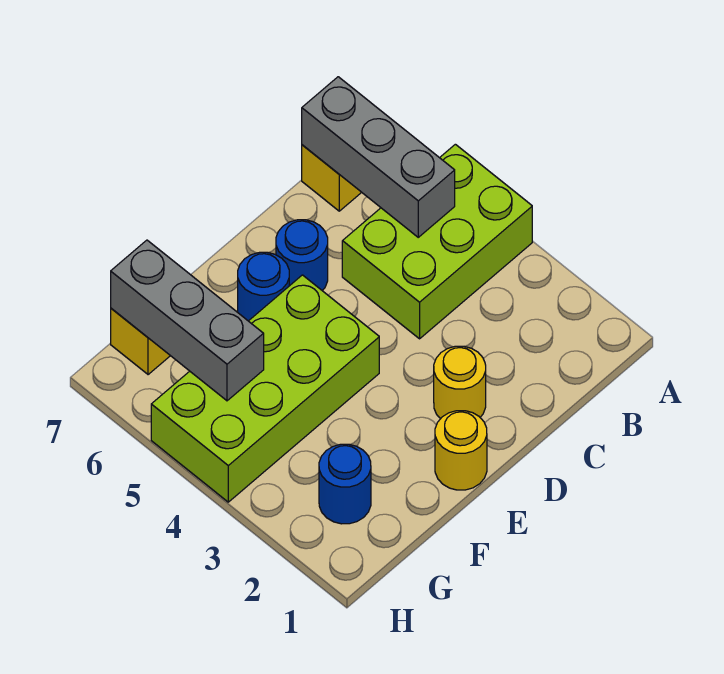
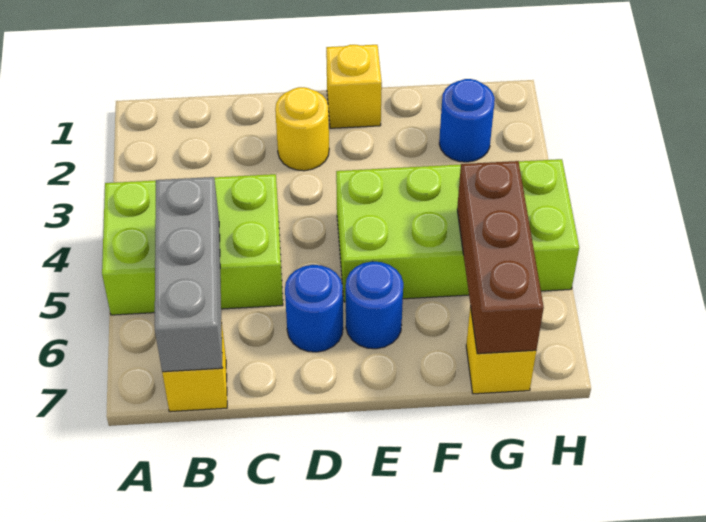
yellow round brick E1 level 1 -> yellow brick E1 level 1
grey brick G5:G7 level 2 -> brown brick G5:G7 level 2

